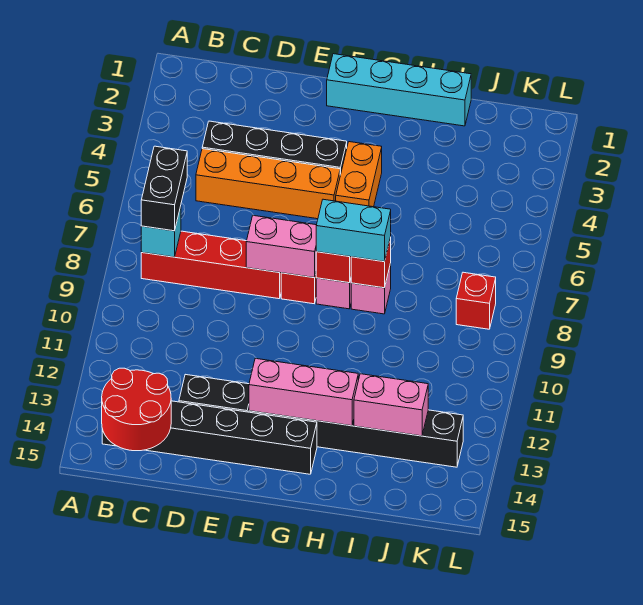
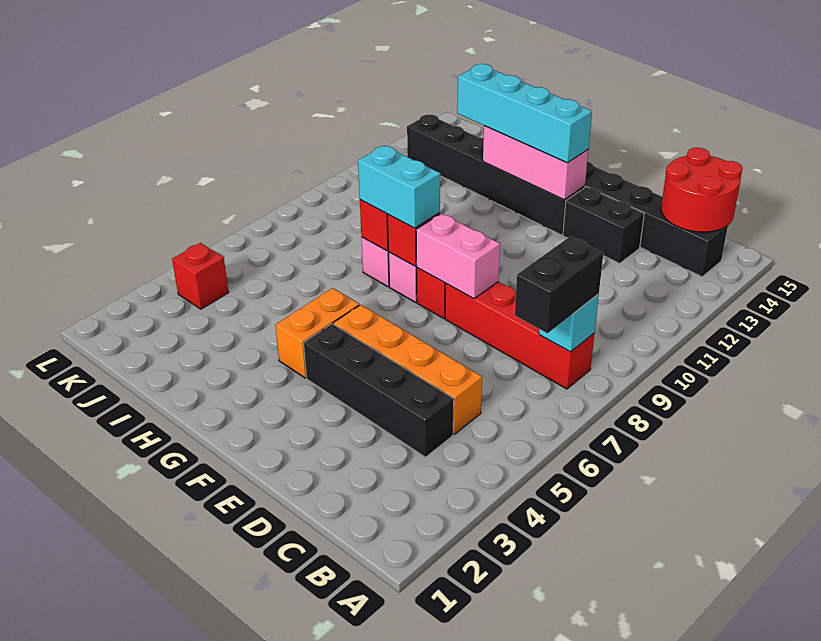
cyan brick F1:I1 level 1 -> cyan brick F13:I13 level 3
pink brick I13:J13 level 2 -> none
red brick K8 level 1 -> red brick K4 level 1

